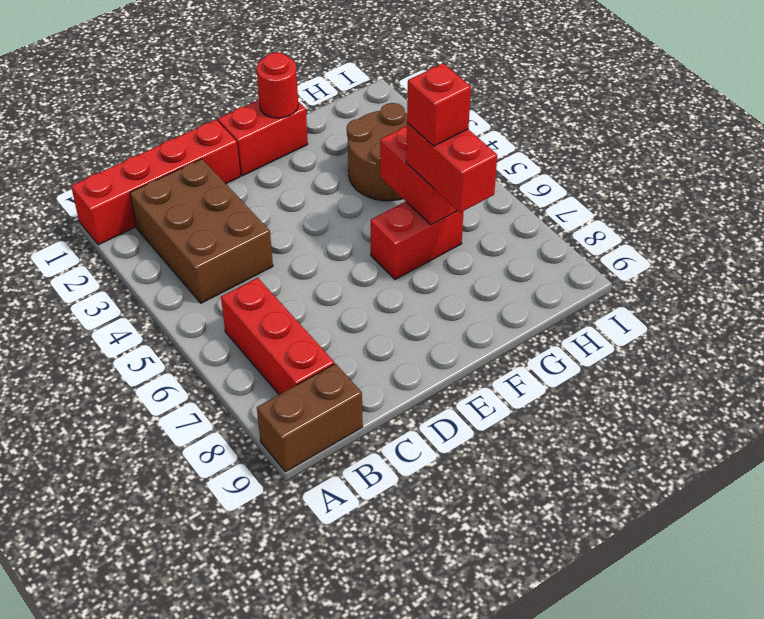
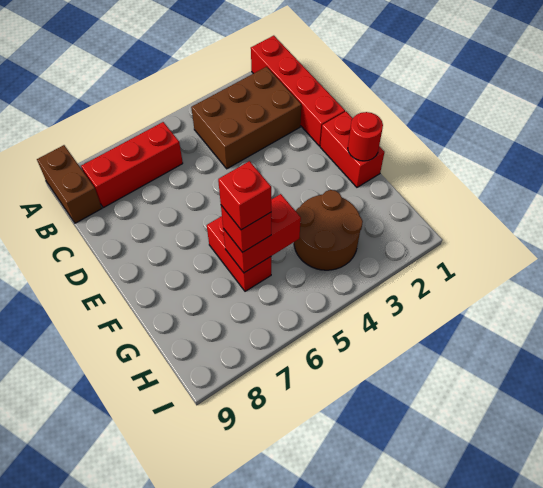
red brick G6:G7 level 3 -> red brick G6 level 3

